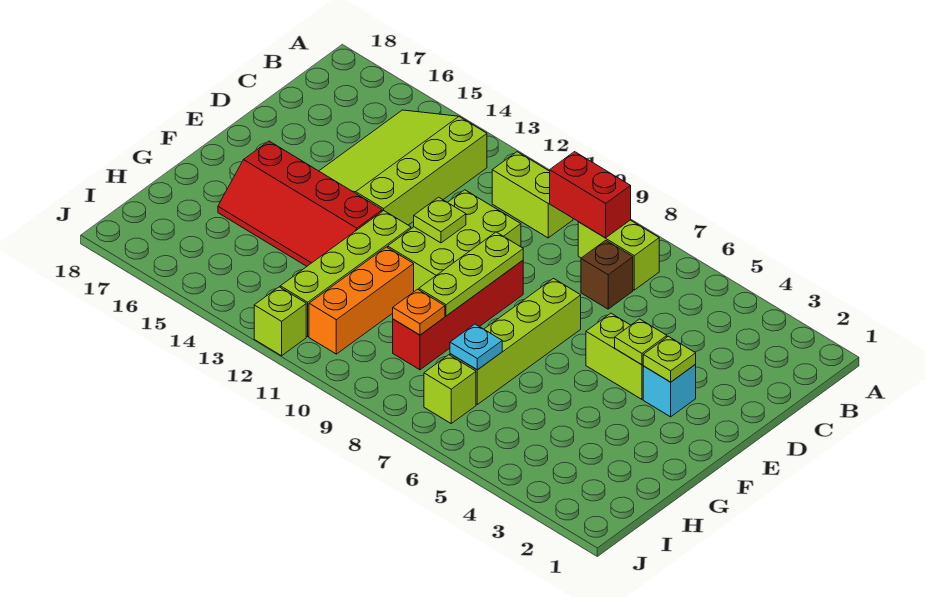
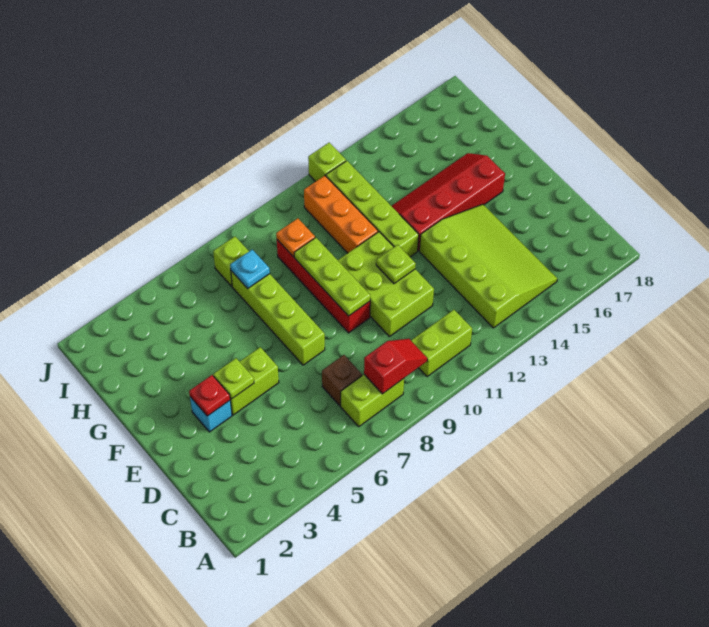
red brick B8:B9 level 2 -> red slope B8:B9 level 2 top 8
lime plate E3 level 2 -> red plate E3 level 2

